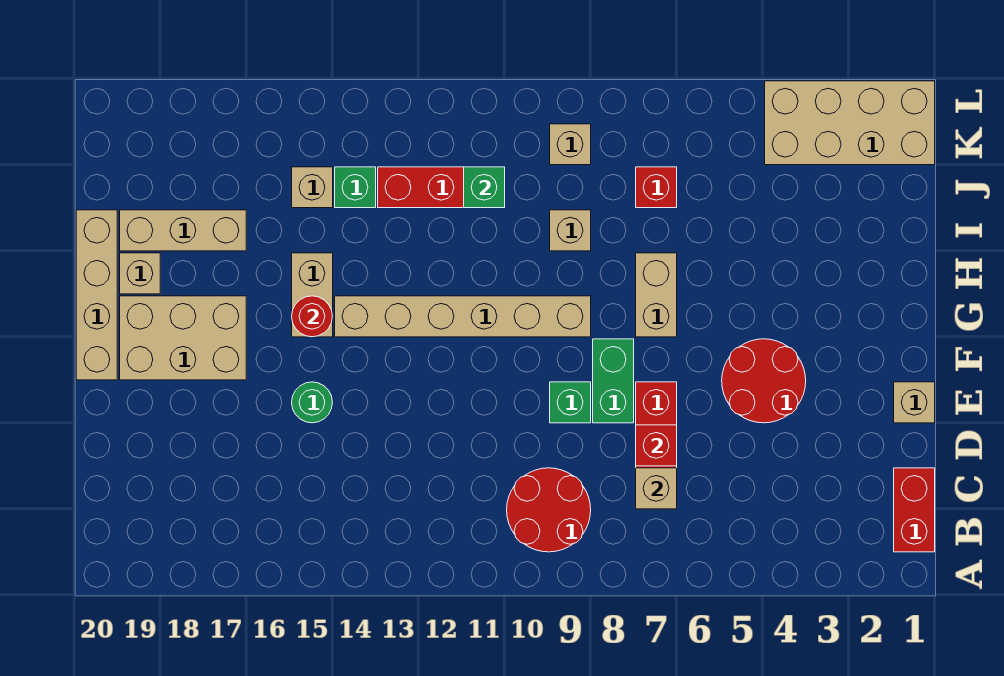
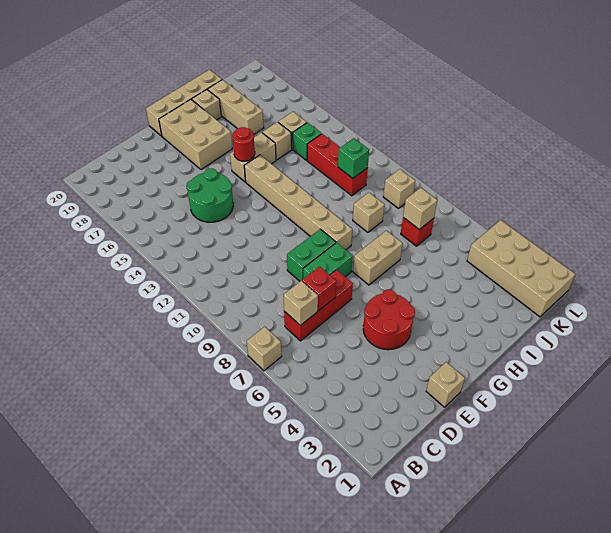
none -> tan brick A7 level 1
red brick B1:C1 level 1 -> none
red round brick B9:C10 level 1 -> none
green brick E9 level 1 -> green brick E9:F9 level 1
green round brick E15 level 1 -> green round brick D14:E15 level 1
none -> tan brick I15 level 1
none -> tan brick J7 level 2

